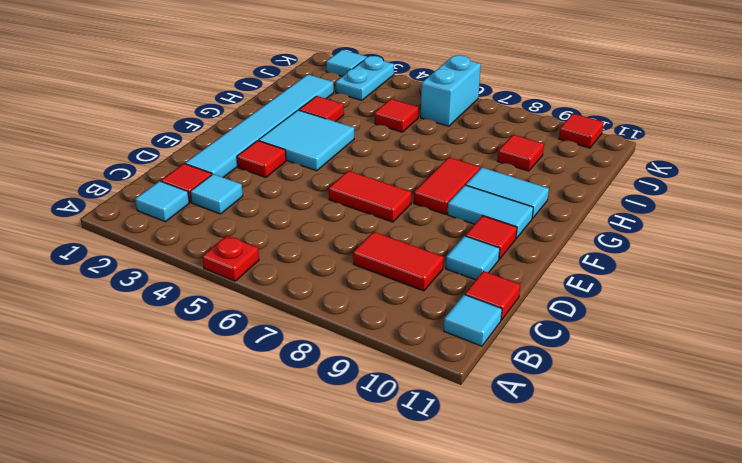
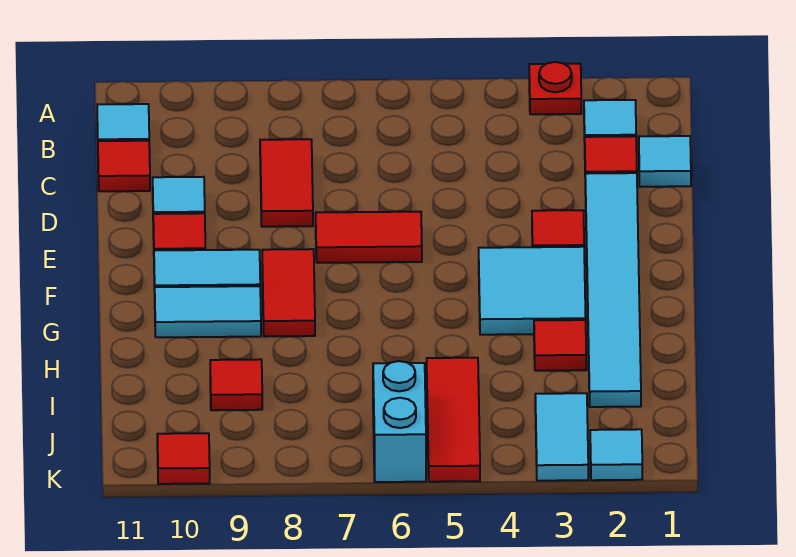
red plate A5 level 1 -> red plate A3 level 1
cyan tile C3 level 1 -> cyan tile C1 level 1
red tile C8:C9 level 1 -> red tile C8:D8 level 1
red tile I5 level 1 -> red tile I5:K5 level 1
cyan plate J3:K3 level 1 -> cyan tile J3:K3 level 1

